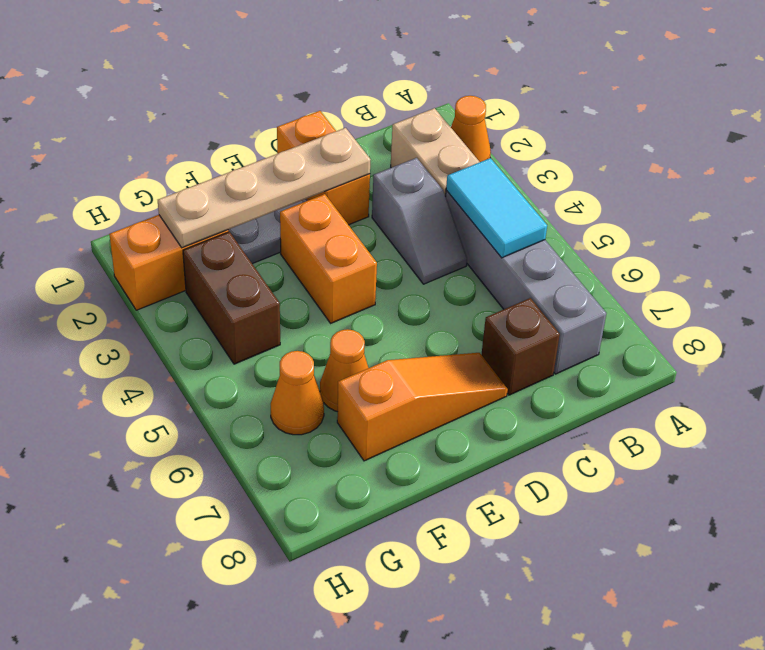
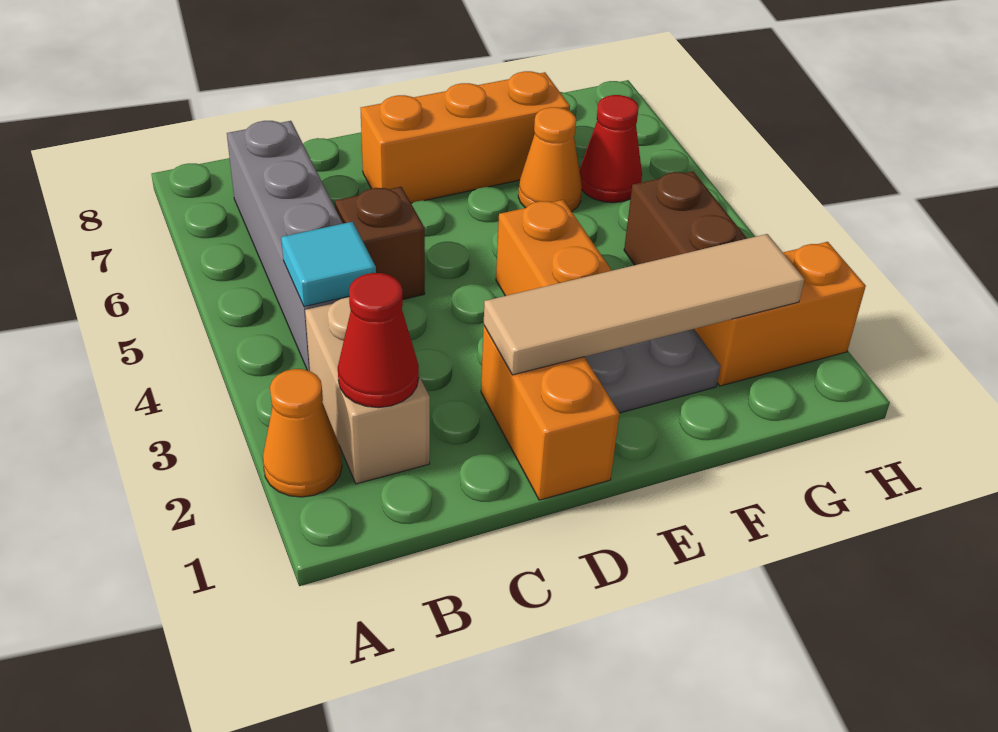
none -> red cone B2 level 2
cyan tile B4:B5 level 2 -> cyan tile B4 level 2
grey slope C3:C4 level 1 top 3 -> none
brown brick C7 level 1 -> brown brick C5 level 1
tan plate D2:G2 level 2 -> tan tile D2:G2 level 2
orange slope D7:F7 level 1 top F -> orange brick D7:F7 level 1
orange cone G6 level 1 -> red cone G6 level 1

